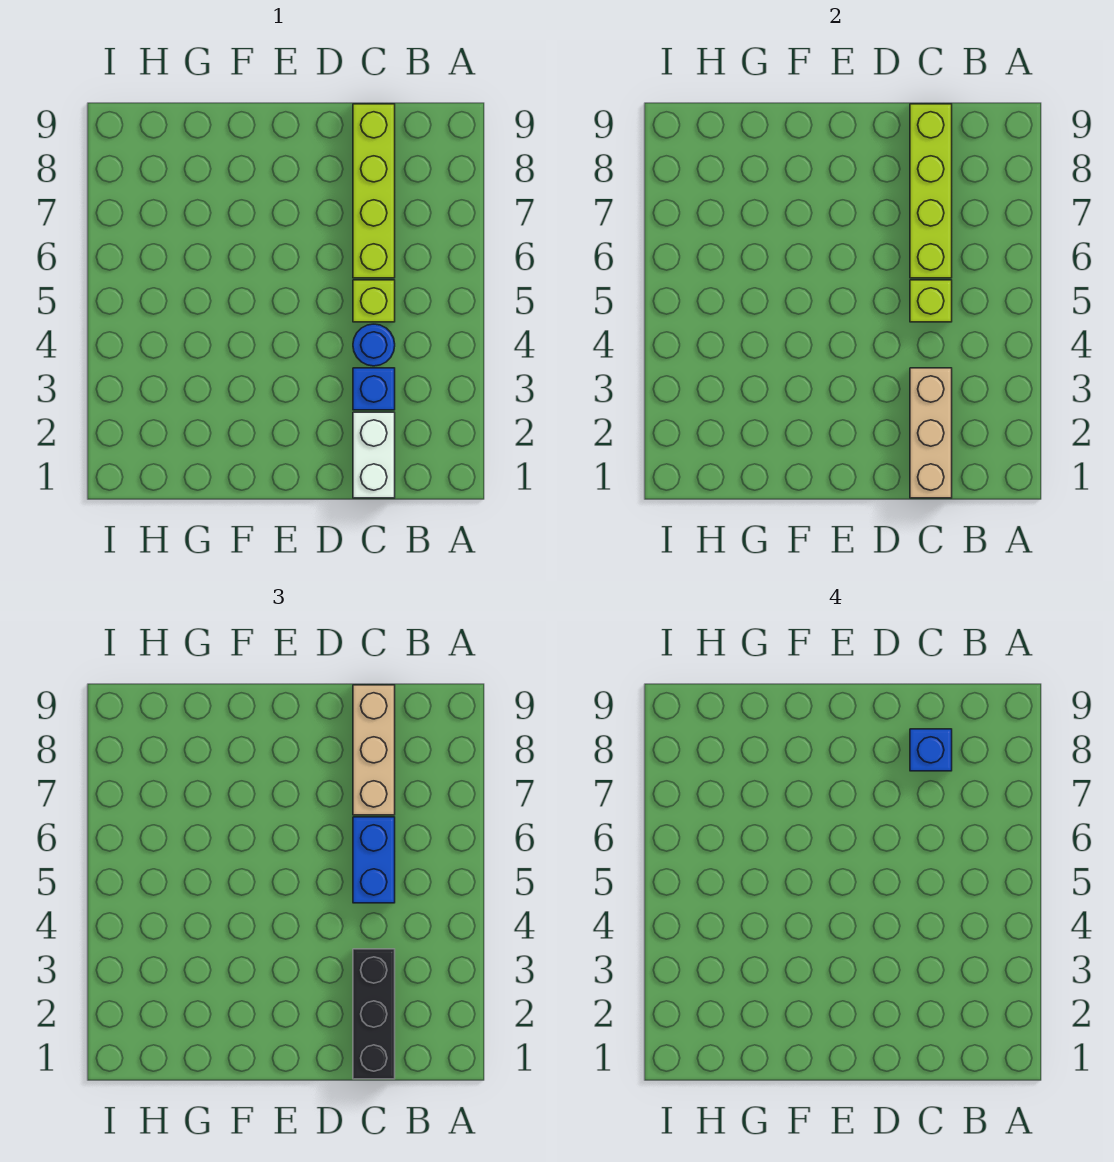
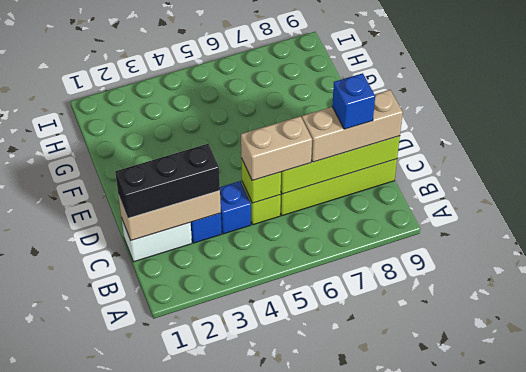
blue round brick C4 level 1 -> blue brick C4 level 1
blue brick C5:C6 level 3 -> tan brick C5:C6 level 3

